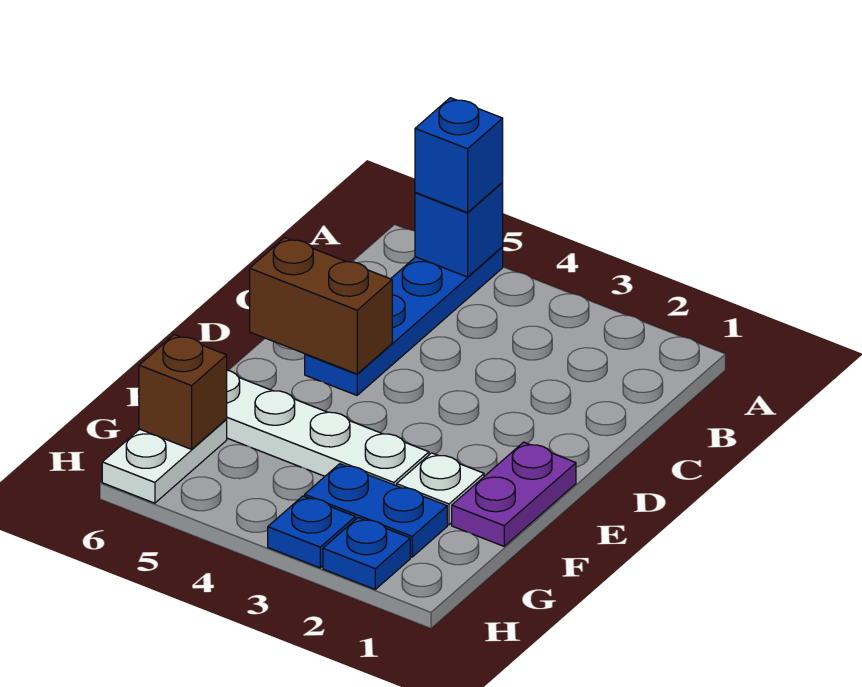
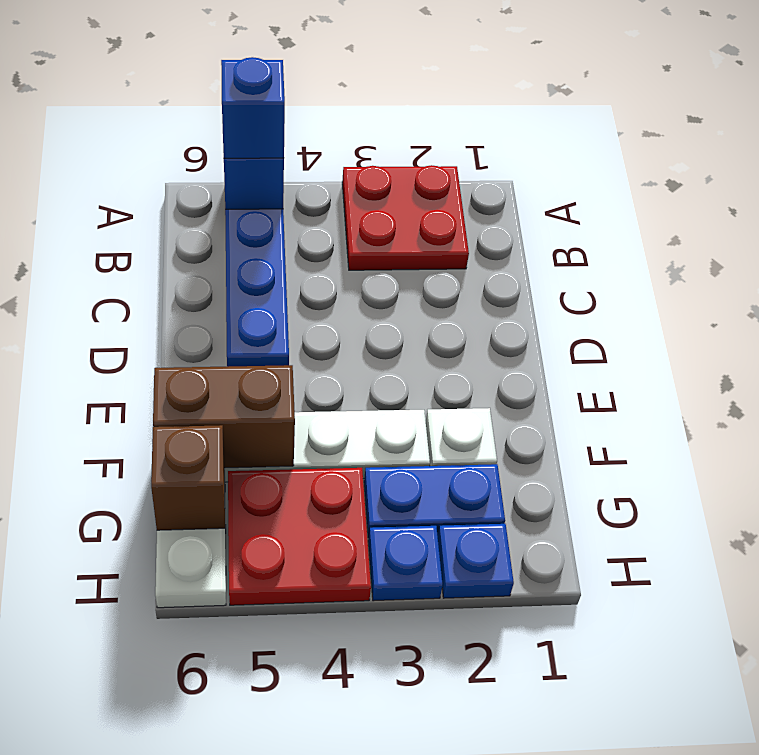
none -> red plate A2:B3 level 1
brown brick D5:D6 level 2 -> brown brick F5:F6 level 2
purple plate E1:F1 level 1 -> none
none -> red plate G4:H5 level 1

